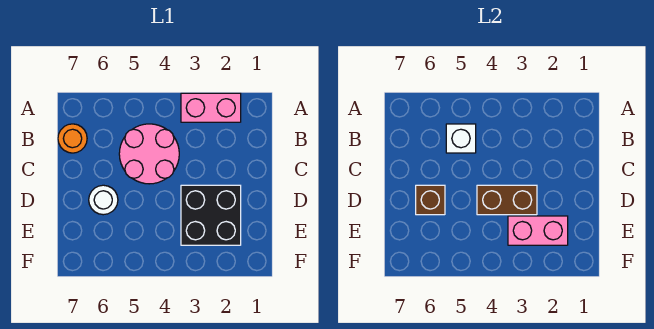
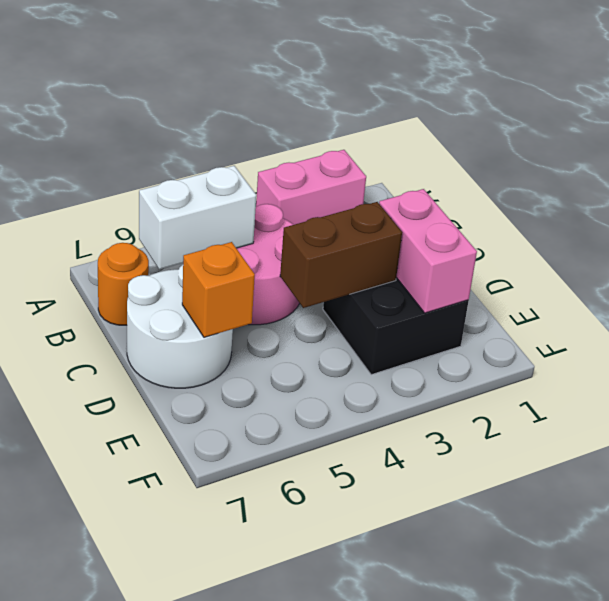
white brick B5 level 2 -> white brick B5:B6 level 2
white round brick D6 level 1 -> white round brick C6:D7 level 1
brown brick D6 level 2 -> orange brick D6 level 2
pink brick E2:E3 level 2 -> pink brick D2:E2 level 2

